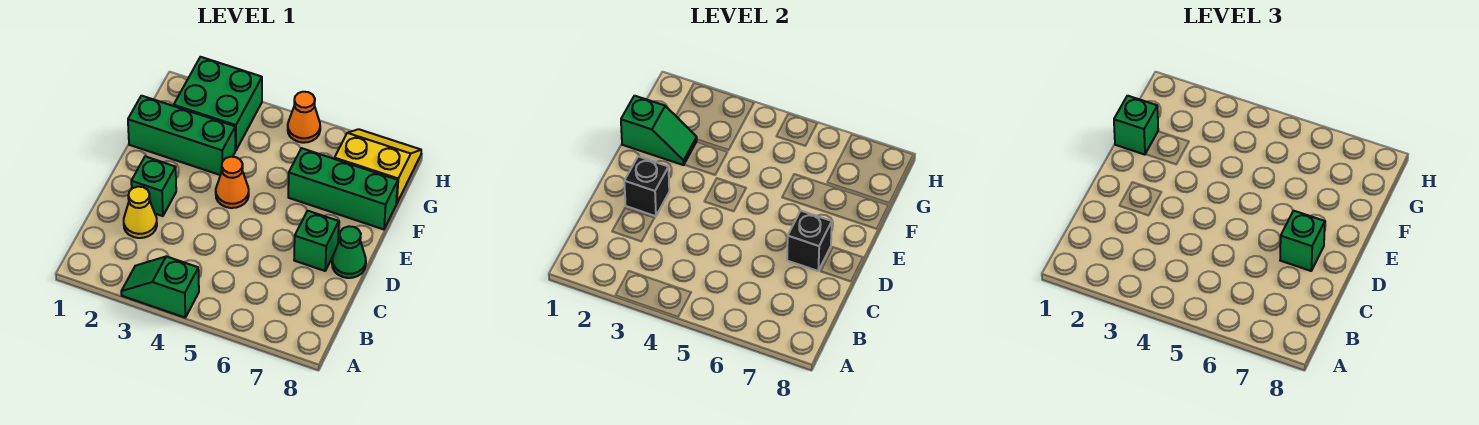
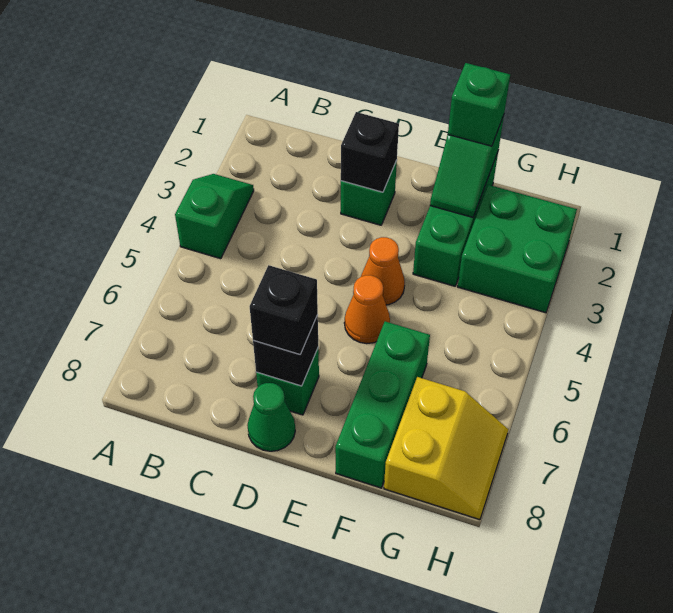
yellow cone C2 level 1 -> none
green brick D7 level 3 -> black brick D7 level 3
orange cone H5 level 1 -> orange cone E5 level 1

